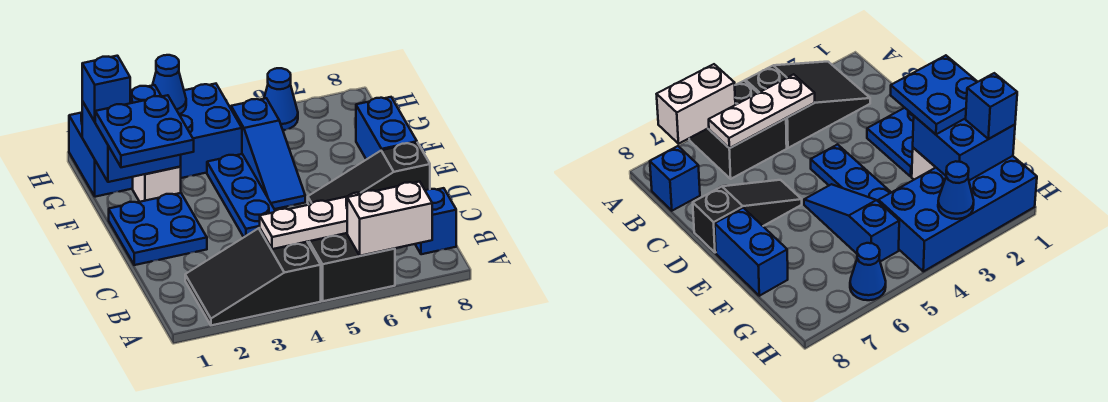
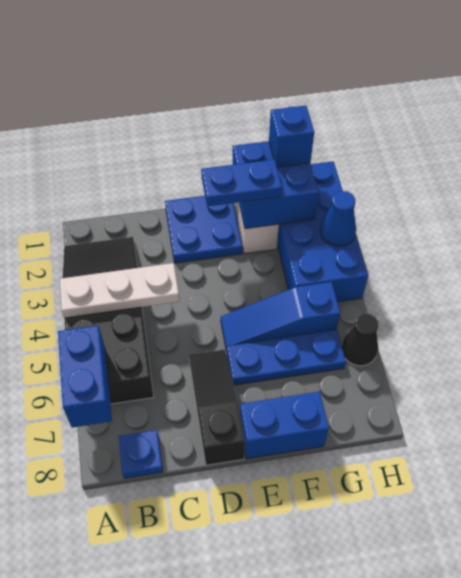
white brick A6:A7 level 2 -> blue brick A6:A7 level 2
white plate B4:B6 level 2 -> white plate A4:C4 level 2
blue brick B8 level 1 -> blue plate B8 level 1
blue plate D4:F4 level 1 -> blue plate E6:G6 level 1
blue plate E1:F2 level 3 -> blue plate E2:F2 level 3
blue cone H6 level 1 -> black cone H6 level 1

